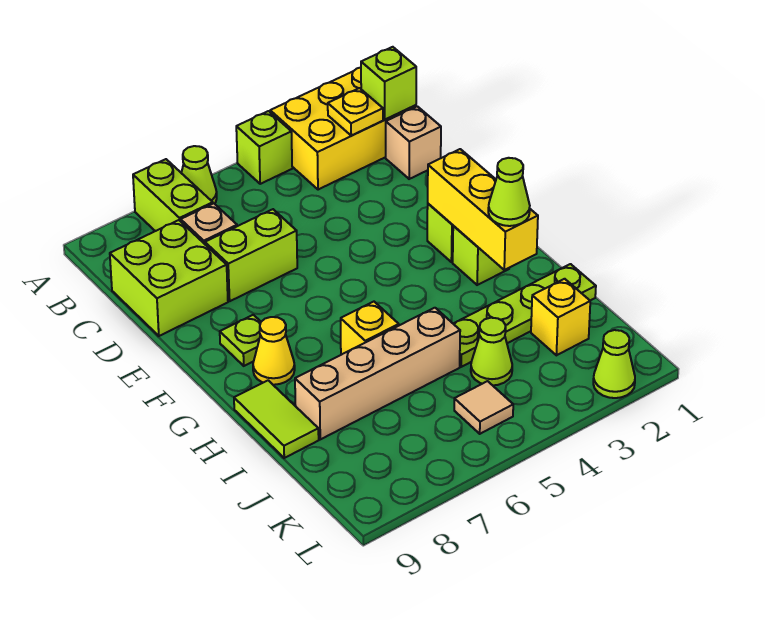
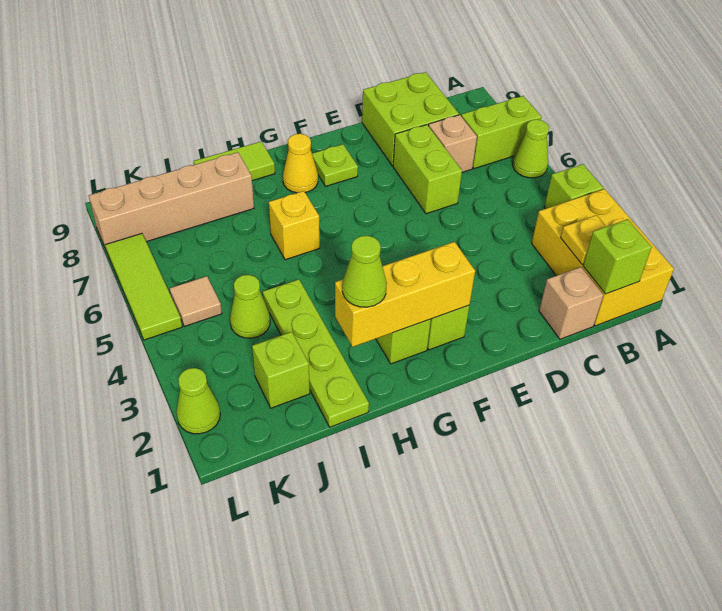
tan brick I5:I8 level 1 -> tan brick I8:L8 level 1
yellow brick J2 level 1 -> lime brick J2 level 1
none -> lime tile L5:L7 level 1

